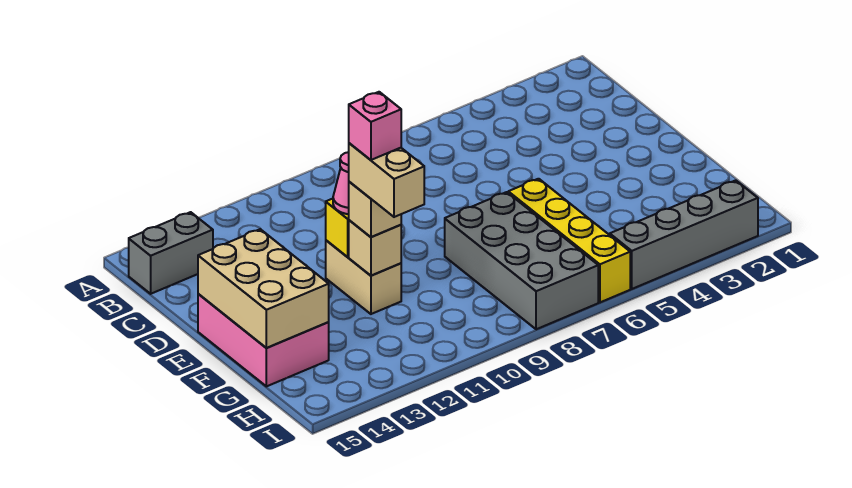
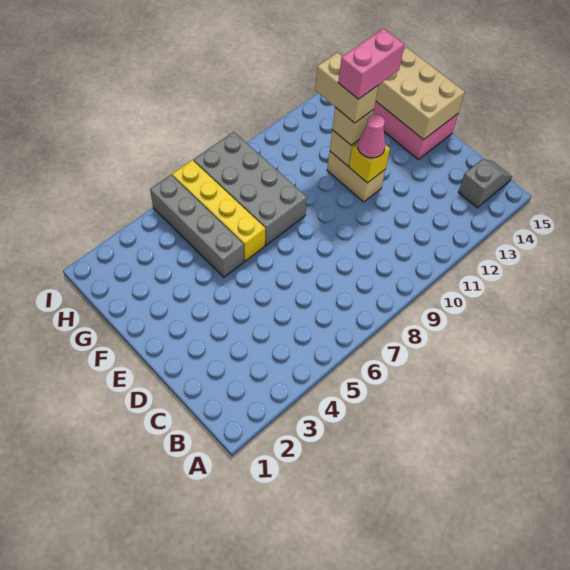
grey brick B14:B15 level 1 -> grey slope B14:B15 level 1 top 14
pink brick F11 level 5 -> pink brick F11:F12 level 5
grey brick I2:I5 level 1 -> grey brick F5:I5 level 1

